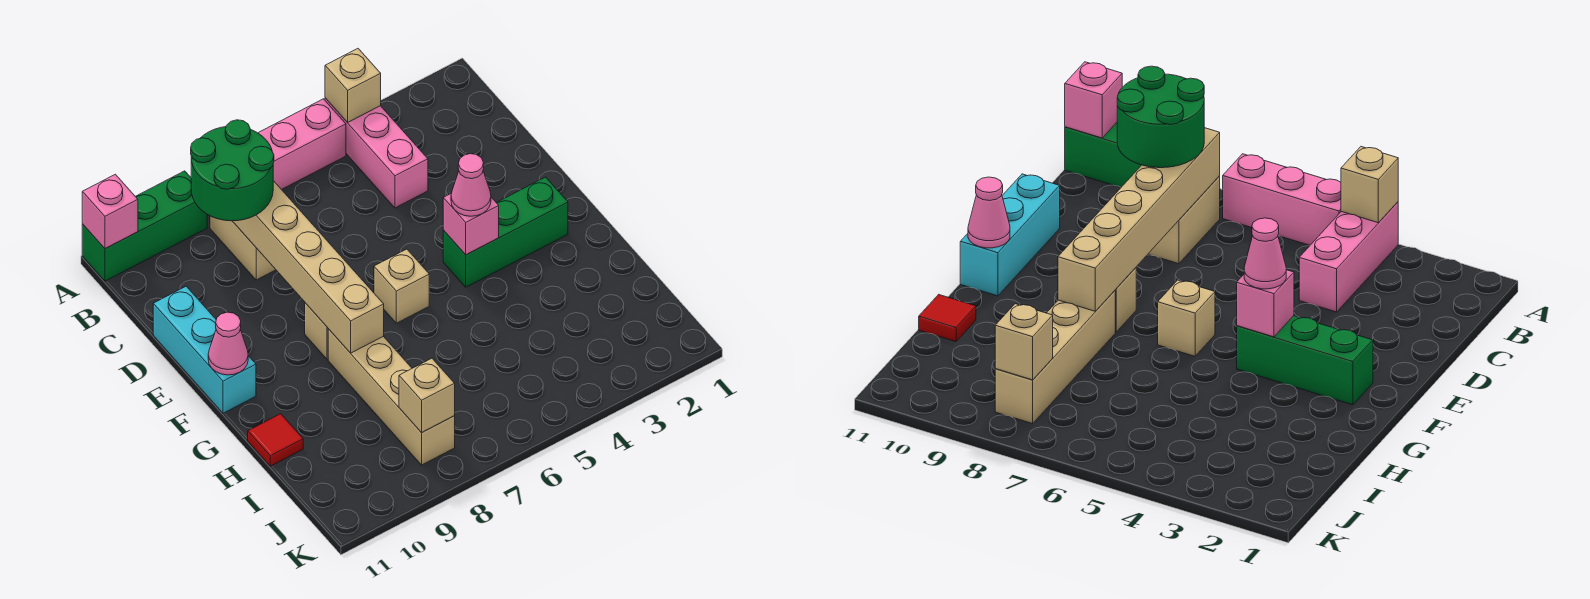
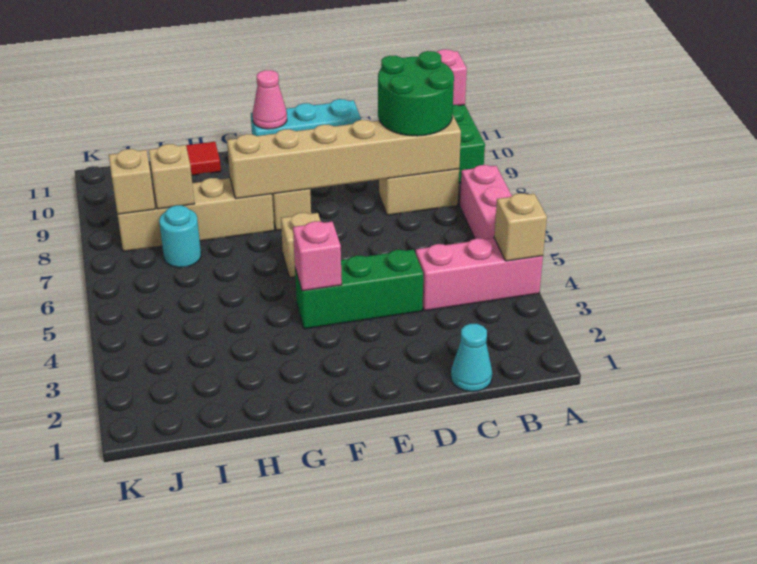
none -> cyan cone C1 level 1
green brick F2:F4 level 1 -> green brick D4:F4 level 1
pink cone F4 level 3 -> none
none -> cyan round brick I7 level 1
none -> tan brick I8 level 2

